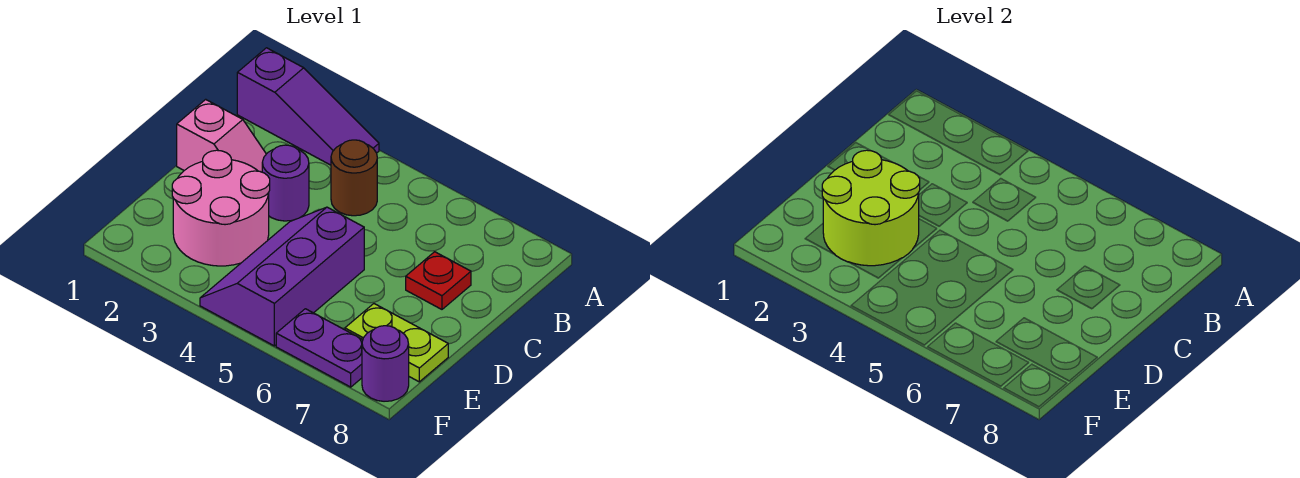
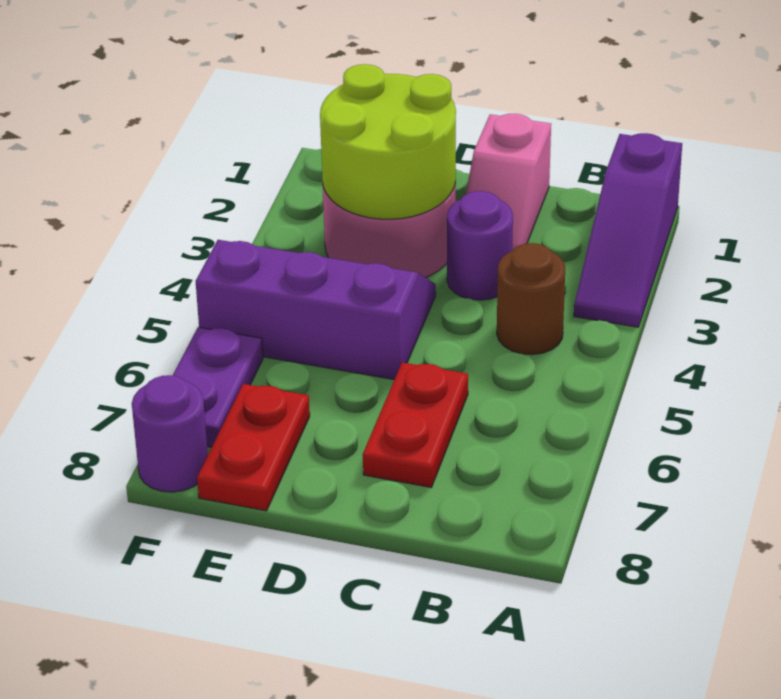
red plate C7 level 1 -> red plate C6:C7 level 1
lime plate E7:E8 level 1 -> red plate E7:E8 level 1

